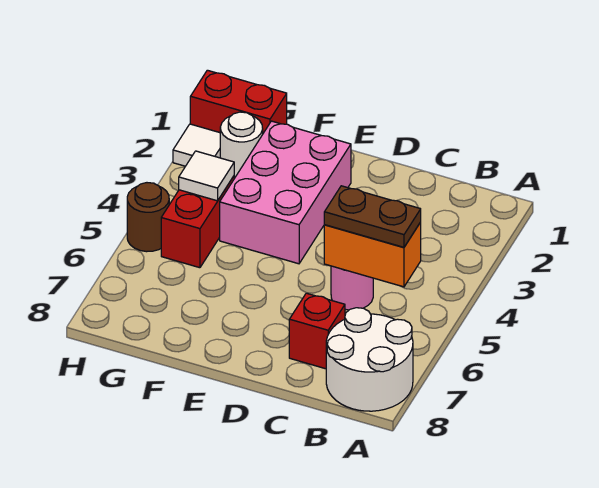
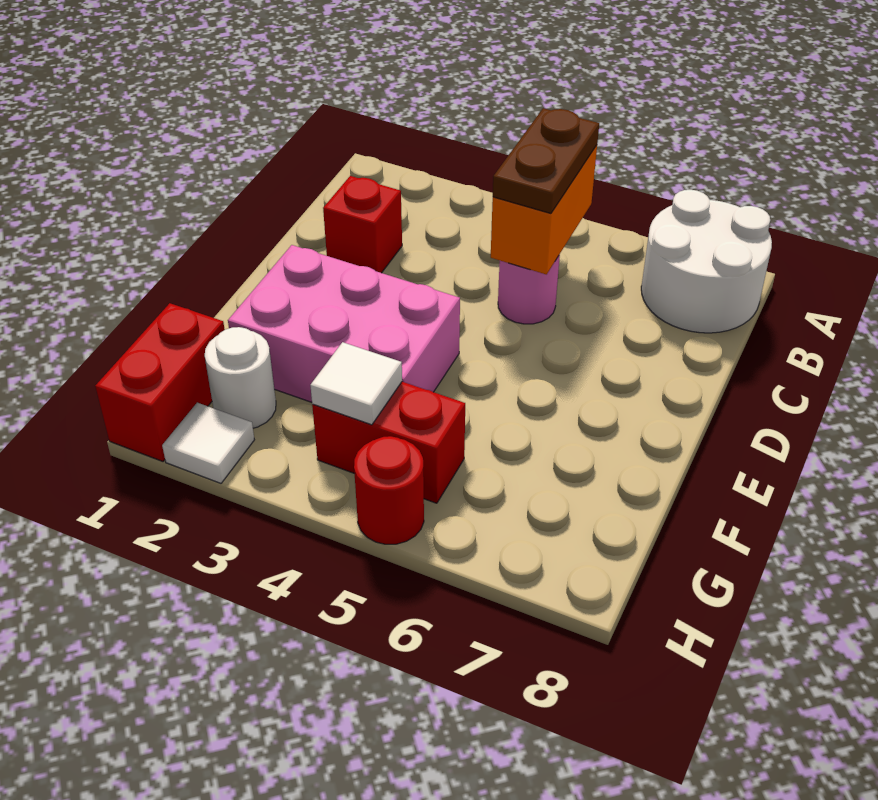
red brick C7 level 1 -> red brick C2 level 1
brown round brick H5 level 1 -> red round brick H5 level 1

